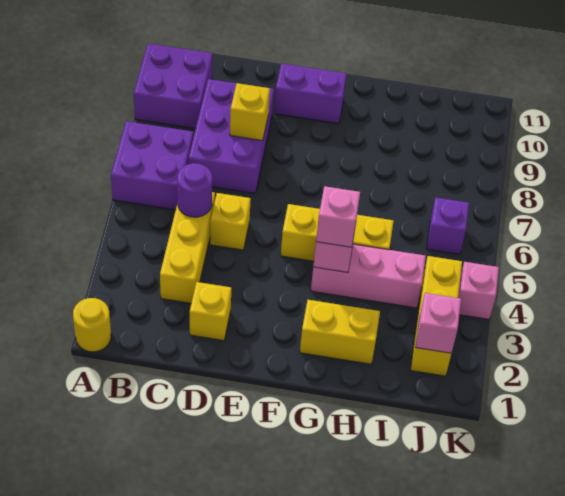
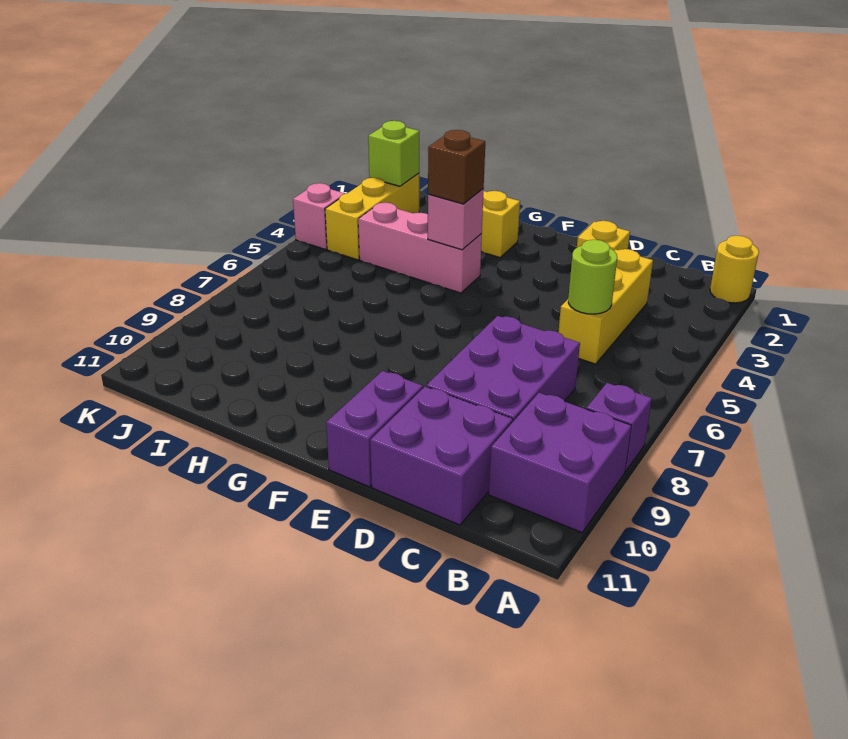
purple brick A6:B7 level 1 -> purple brick C10:D11 level 1
purple round brick C5 level 2 -> lime round brick C5 level 2
yellow brick D5 level 1 -> none
yellow brick D8 level 2 -> none
purple brick E10:F10 level 1 -> purple brick E10:E11 level 1
yellow brick F5:H5 level 1 -> none
pink brick G4 level 3 -> brown brick G4 level 3
pink brick J2 level 2 -> lime brick J2 level 2
purple brick J6 level 1 -> purple brick A8 level 1

